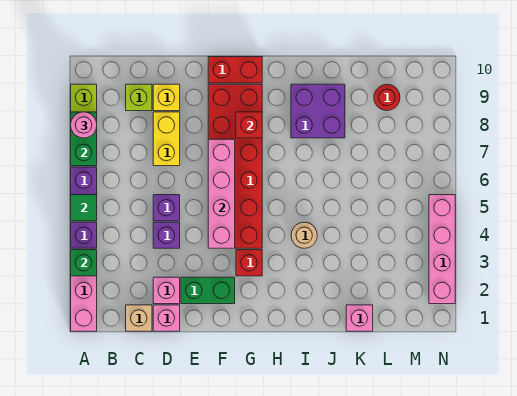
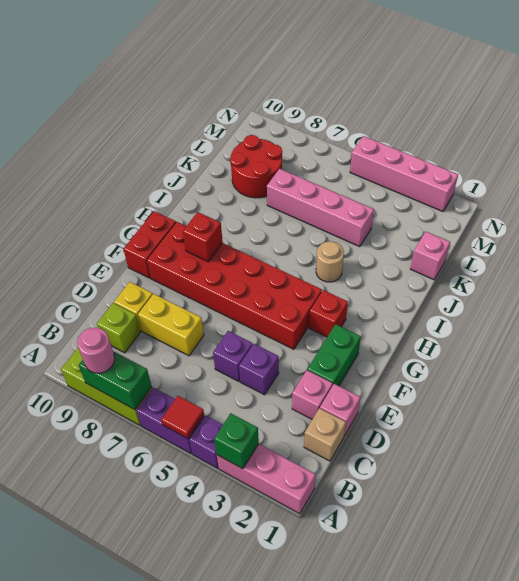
green tile A5 level 2 -> red tile A5 level 2
pink brick F4:F7 level 2 -> pink brick K4:K7 level 1
purple brick I8:J9 level 1 -> none
red round brick L9 level 1 -> red round brick K8:L9 level 1

